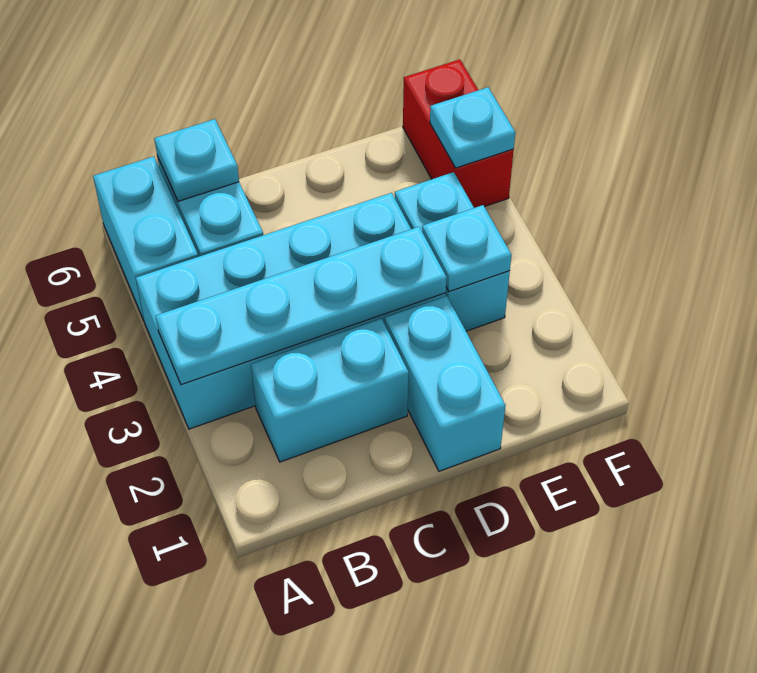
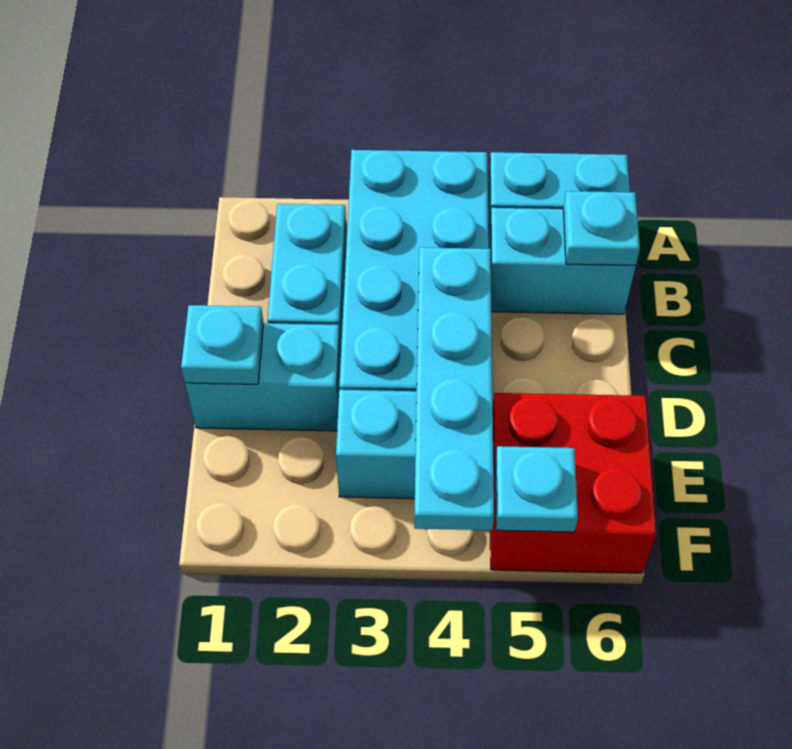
cyan plate A3:D3 level 2 -> cyan plate C4:F4 level 2
cyan plate E3 level 2 -> cyan plate D1 level 2
red brick F5:F6 level 1 -> red brick E5:F6 level 1

